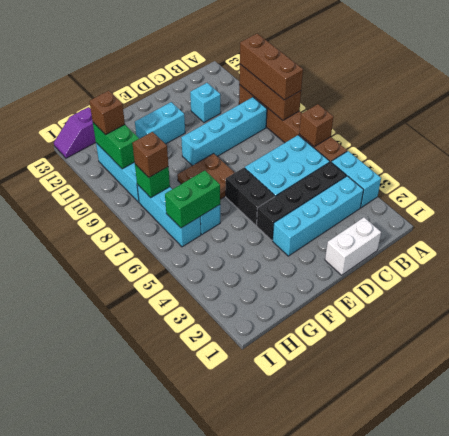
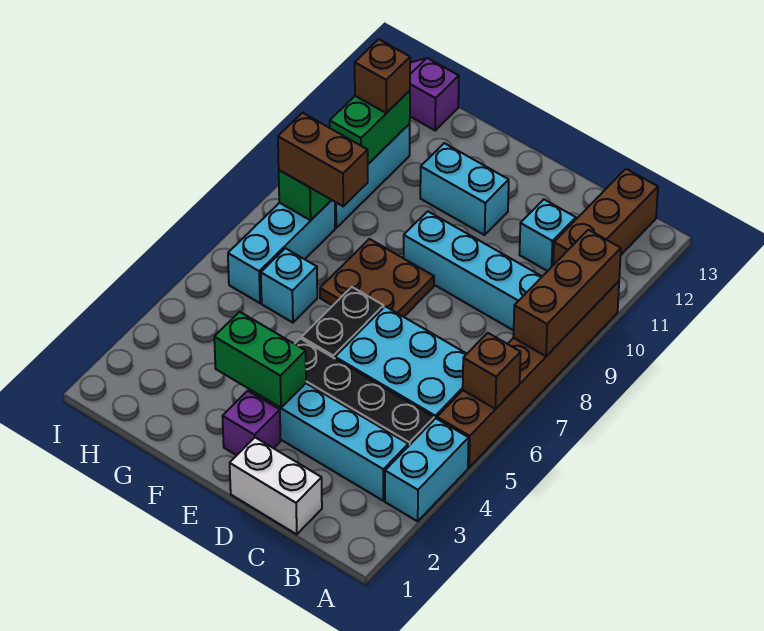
brown brick A8:A10 level 3 -> brown brick B11:B13 level 1
none -> purple brick E2 level 1
green brick G6:H6 level 2 -> green brick E3:F3 level 2
brown brick H8 level 3 -> brown brick G8:H8 level 3

